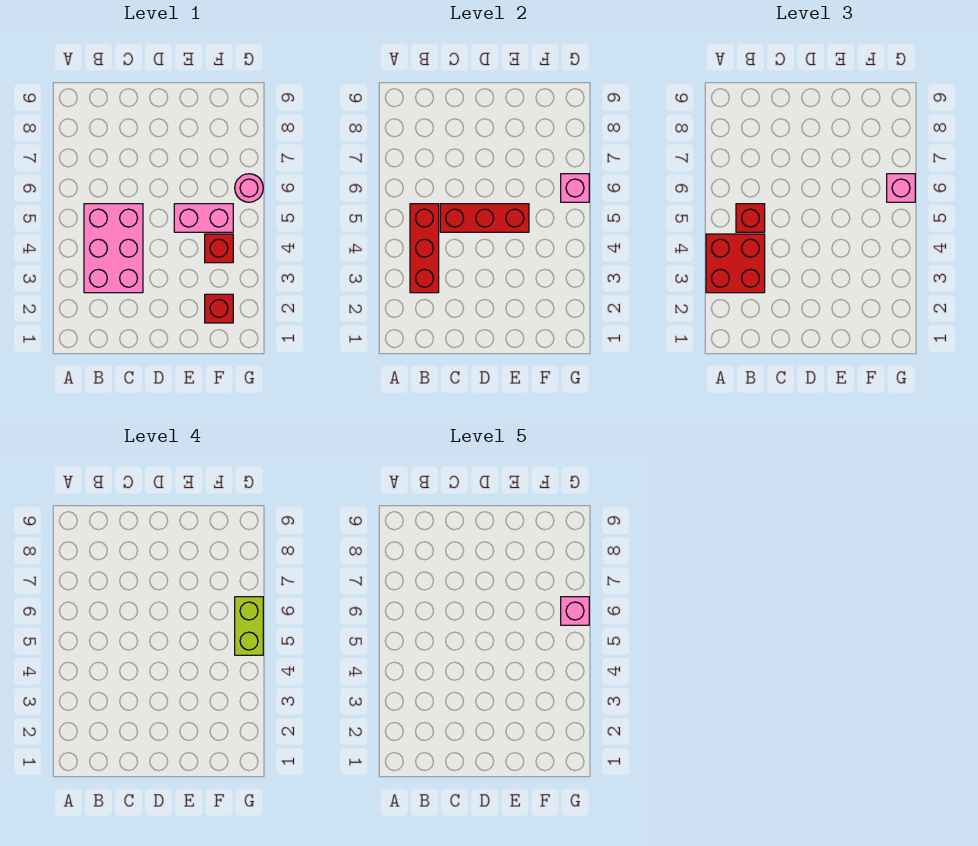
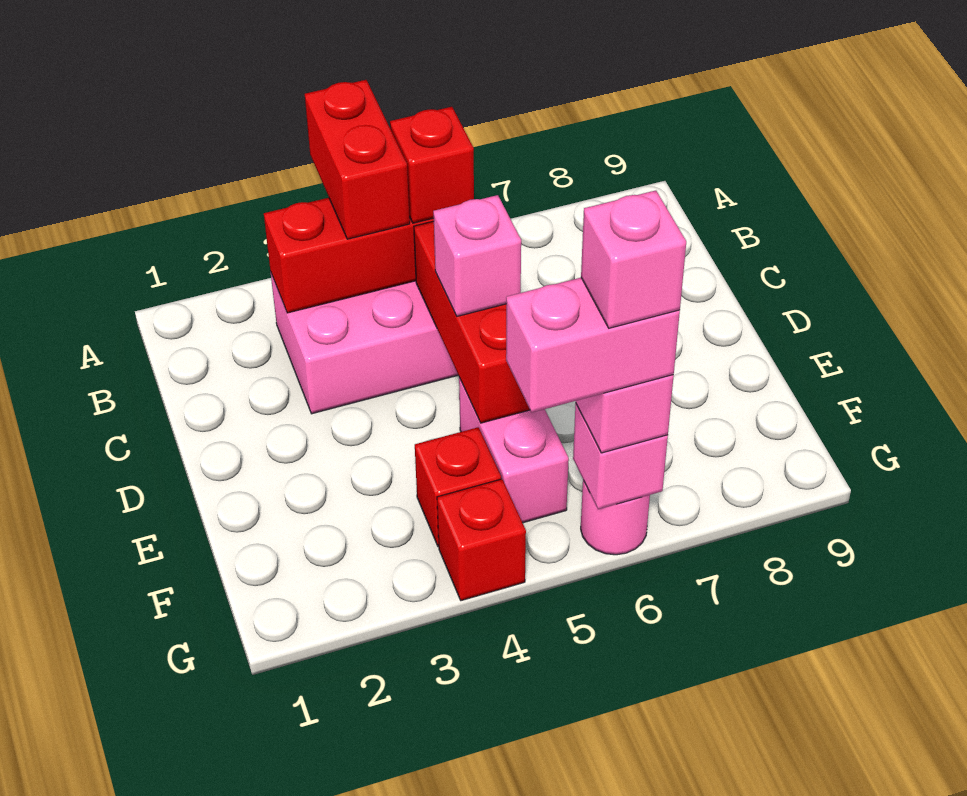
red brick A3:B4 level 3 -> red brick A4:B4 level 3
none -> pink brick D5 level 3
red brick F2 level 1 -> red brick G4 level 1
lime brick G5:G6 level 4 -> pink brick G5:G6 level 4

